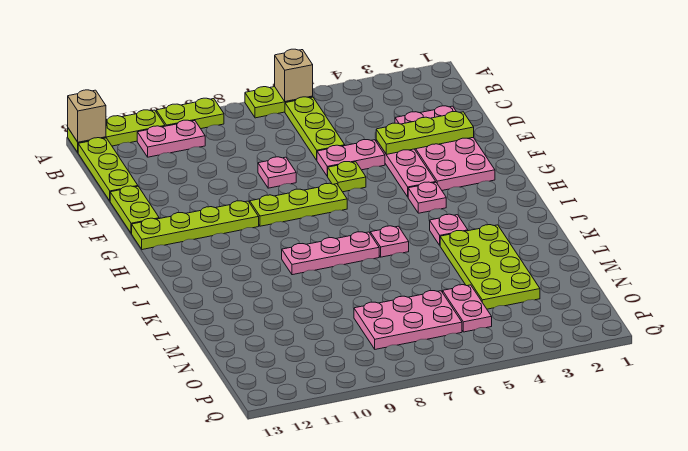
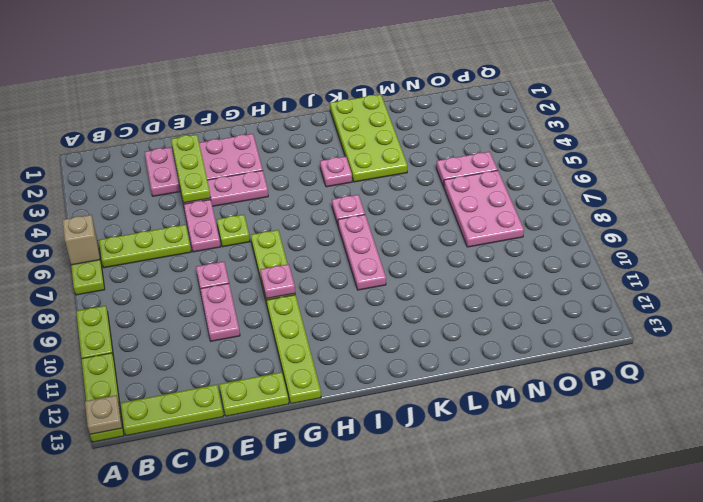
tan brick A13 level 2 -> tan plate A13 level 2
pink plate B10:B11 level 1 -> pink plate E9:E10 level 1
pink plate H4 level 1 -> pink plate G9 level 2
lime plate K3:N4 level 1 -> lime plate K1:L4 level 1

